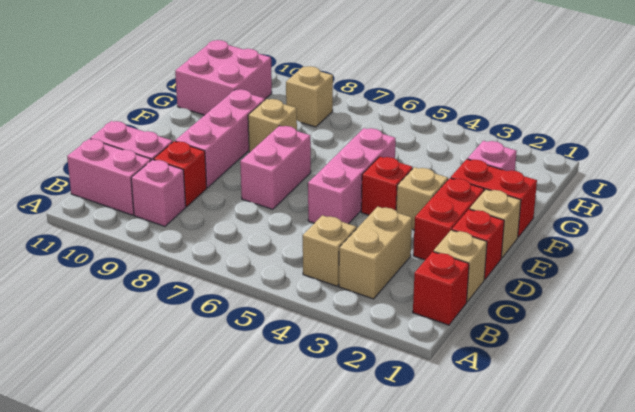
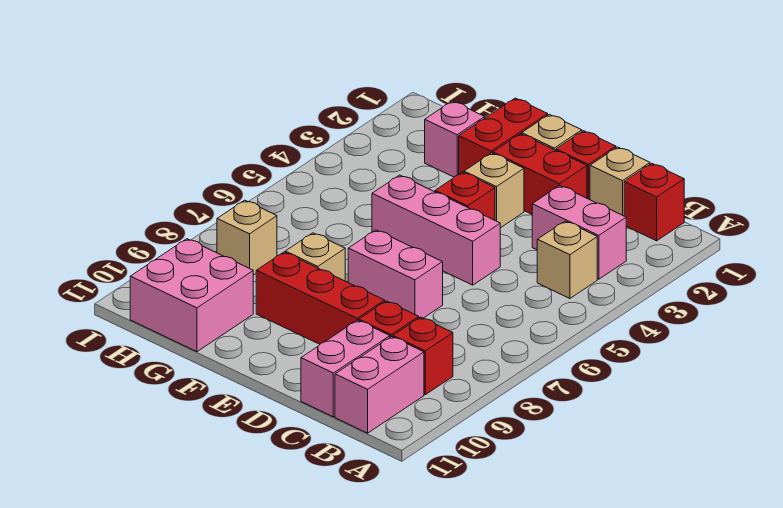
tan brick B3:C3 level 1 -> pink brick B3:C3 level 1
pink brick B9 level 1 -> red brick B9 level 1
pink brick D9:F9 level 1 -> red brick D9:F9 level 1

